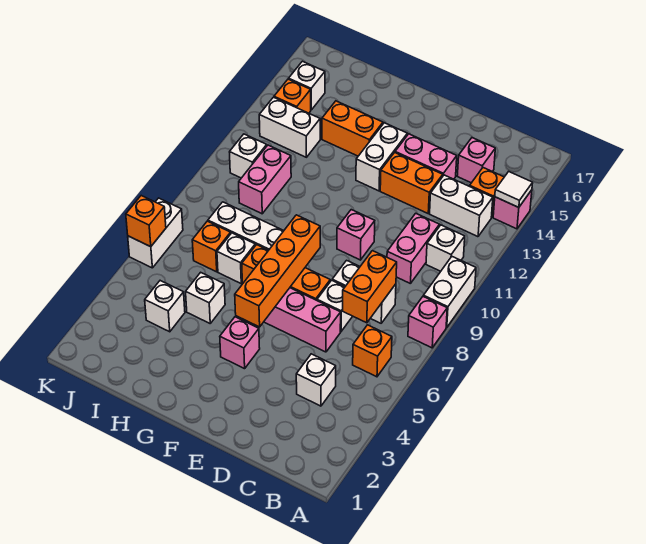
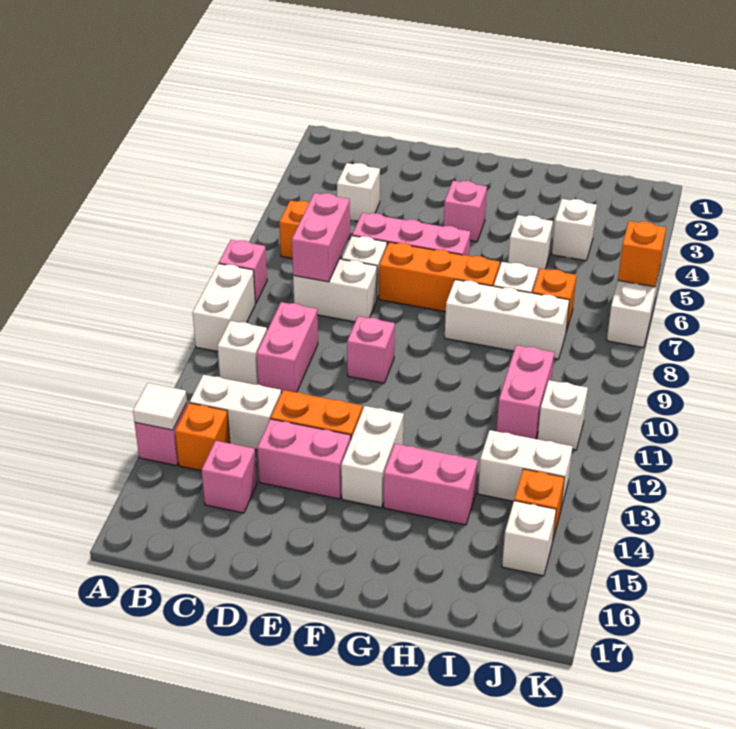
orange brick C7:C8 level 2 -> pink brick C7:C8 level 2
orange brick F5:F8 level 2 -> none
orange brick G14:H14 level 1 -> pink brick G14:H14 level 1

